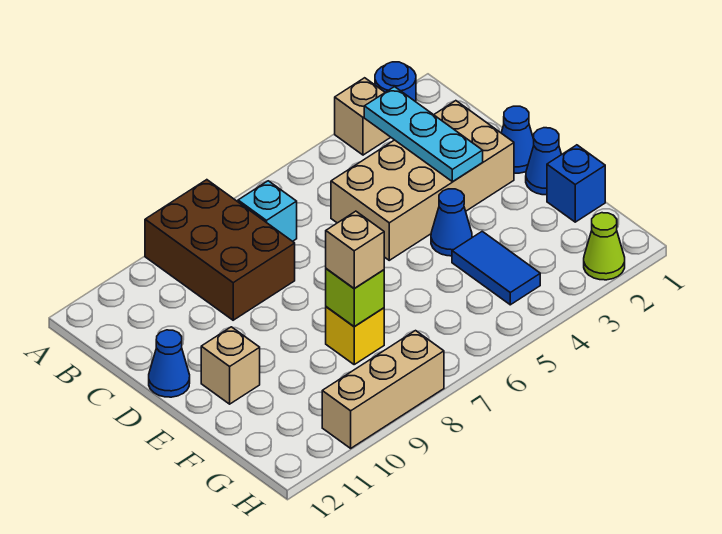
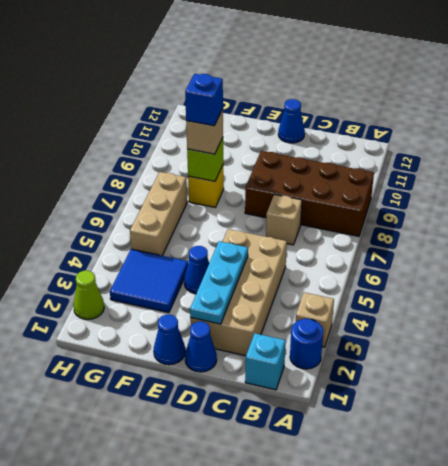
brown brick A8:C9 level 1 -> brown brick A8:D9 level 1
cyan plate B3:D3 level 2 -> cyan plate D2:D4 level 2
cyan brick B7 level 1 -> cyan brick B1 level 1
tan brick E11 level 1 -> tan brick C7 level 1
blue brick F1 level 1 -> blue brick F8 level 4
blue tile F4:G4 level 1 -> blue tile F3:G4 level 1
tan brick H8:H10 level 1 -> tan brick G5:G7 level 1

